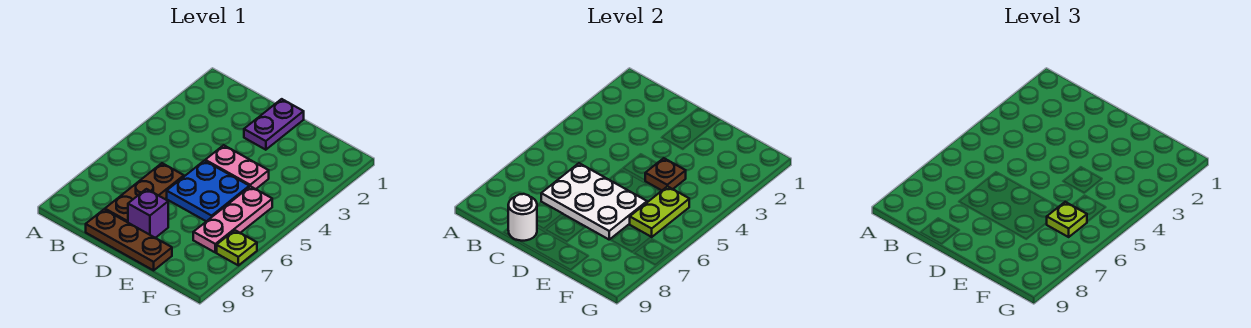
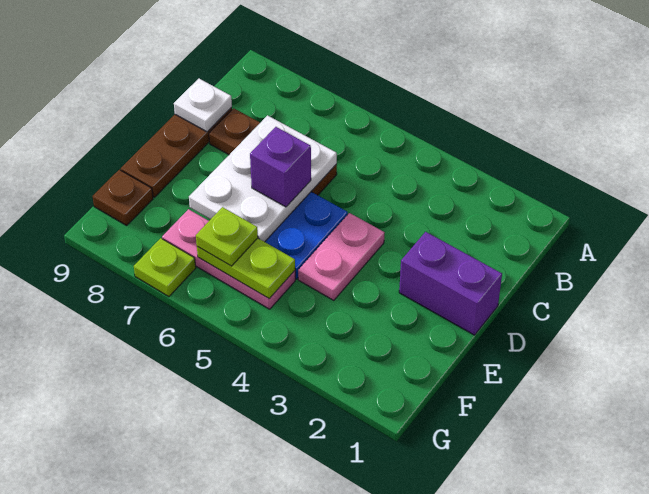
white round brick C9 level 2 -> white plate C9 level 2
purple plate D1:D2 level 1 -> purple brick D1:D2 level 1
purple brick D8 level 1 -> purple brick D6 level 3
brown plate E4 level 2 -> brown plate F9 level 1

